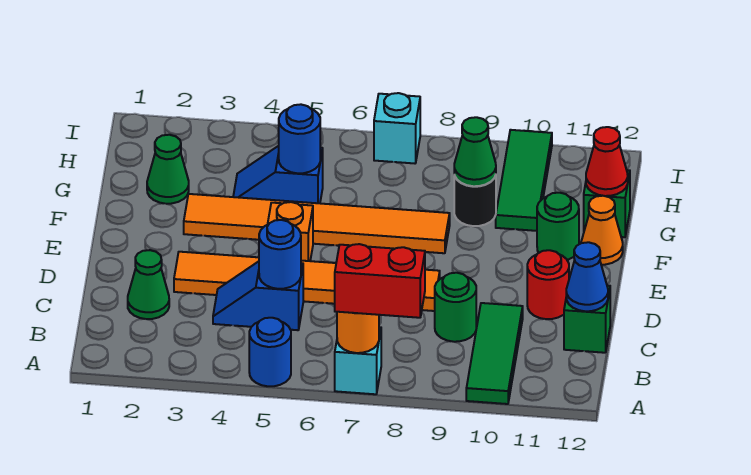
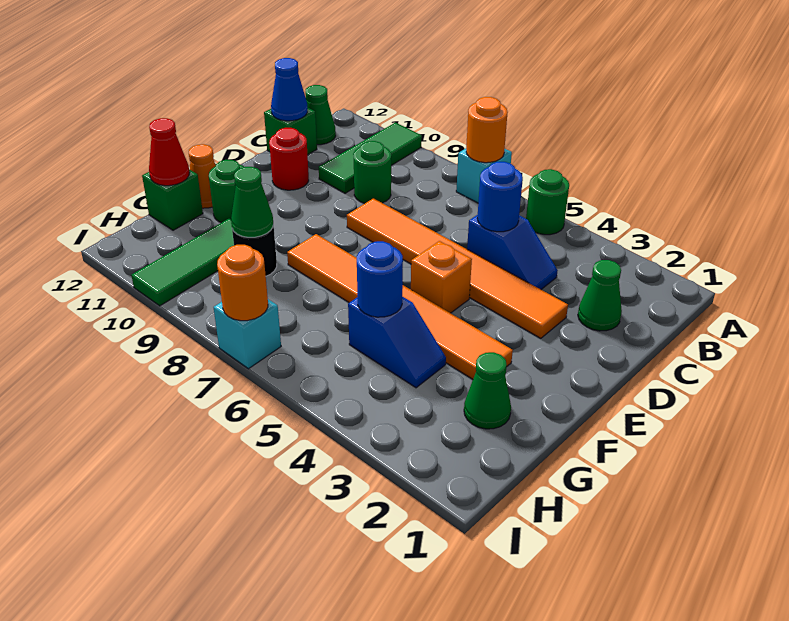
blue round brick A5 level 1 -> green round brick A5 level 1
red brick A7:A8 level 3 -> none
none -> green cone B12 level 1
none -> orange round brick I7 level 2

